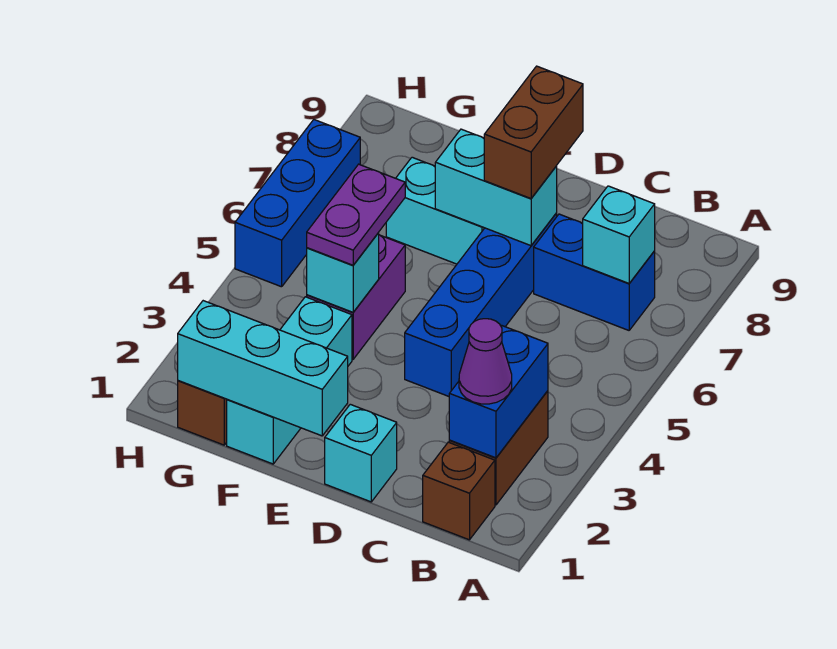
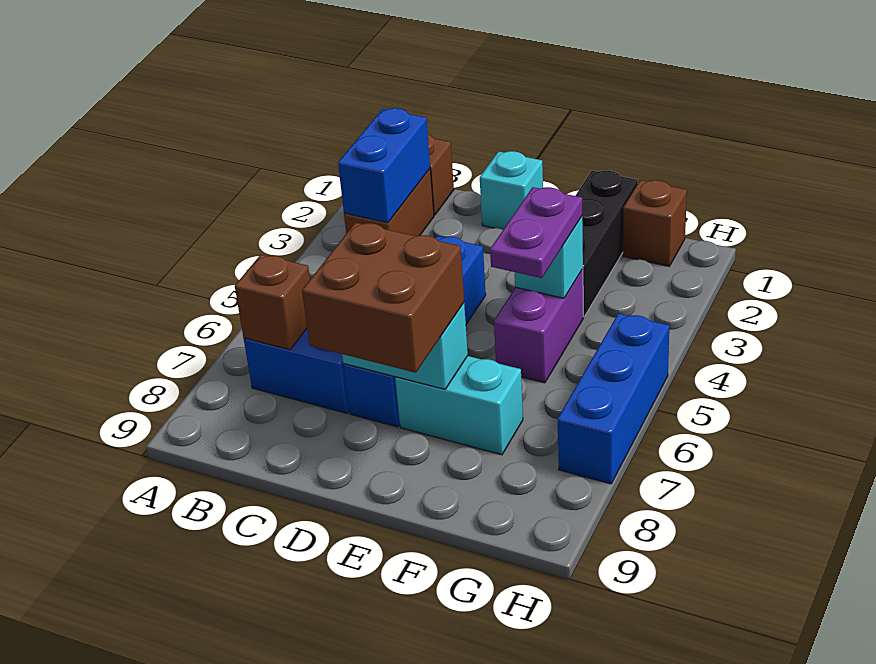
purple cone B2 level 3 -> none
cyan brick B7 level 2 -> brown brick B7 level 2
brown brick D7:D8 level 3 -> brown brick D7:E8 level 3
cyan brick E1:G1 level 2 -> none
cyan brick F1:F3 level 1 -> black brick F1:F3 level 1

